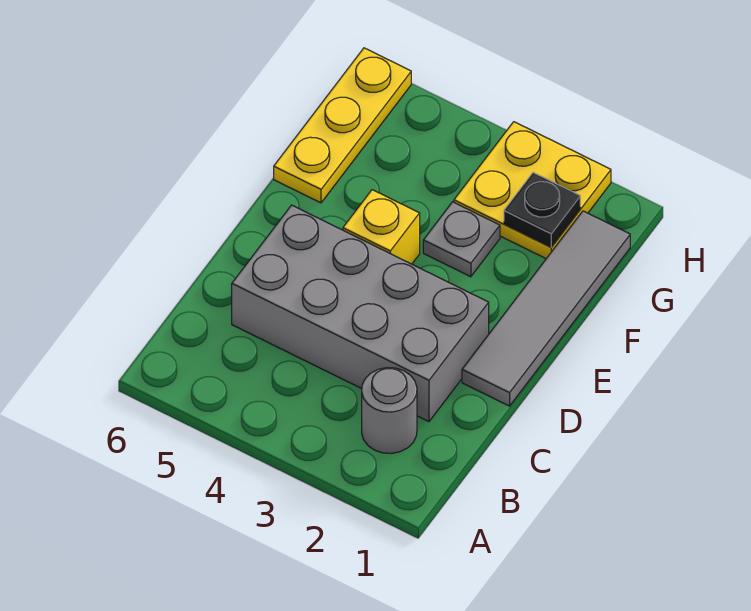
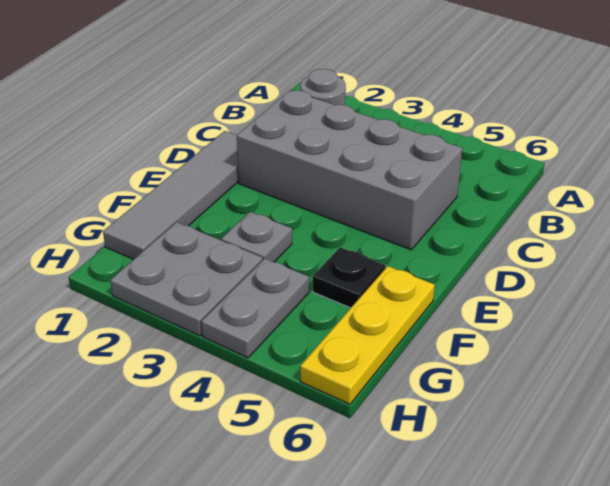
yellow brick E4 level 1 -> none
yellow plate G2:H3 level 1 -> grey plate G2:H3 level 1
black plate G2 level 2 -> black plate F5 level 1
none -> grey plate G4:H4 level 1

